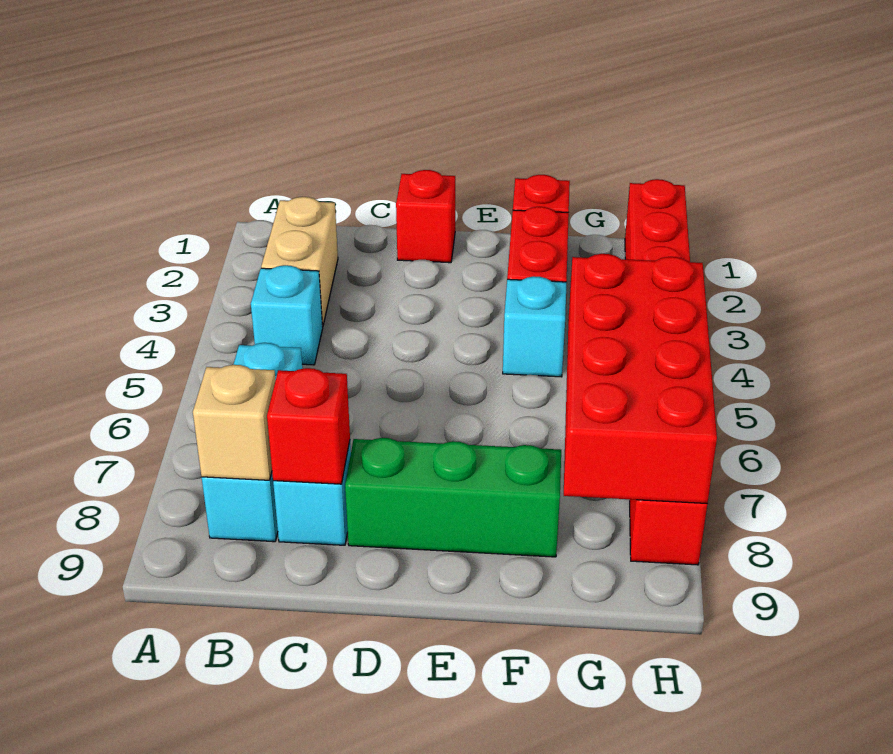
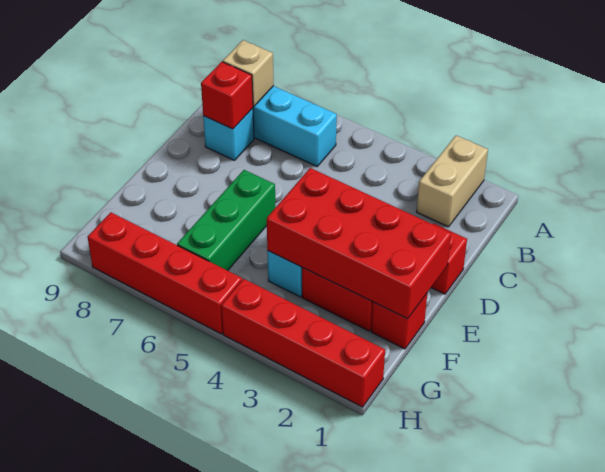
tan brick B2:B3 level 1 -> tan brick A2:B2 level 1
cyan brick B4 level 1 -> none
green brick D8:F8 level 1 -> green brick E6:G6 level 1
red brick G5:H8 level 2 -> red brick E1:F4 level 2

